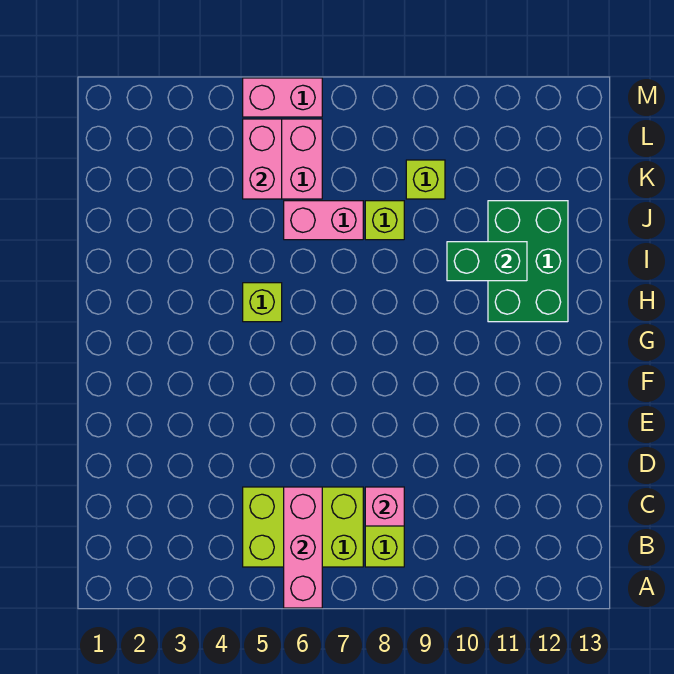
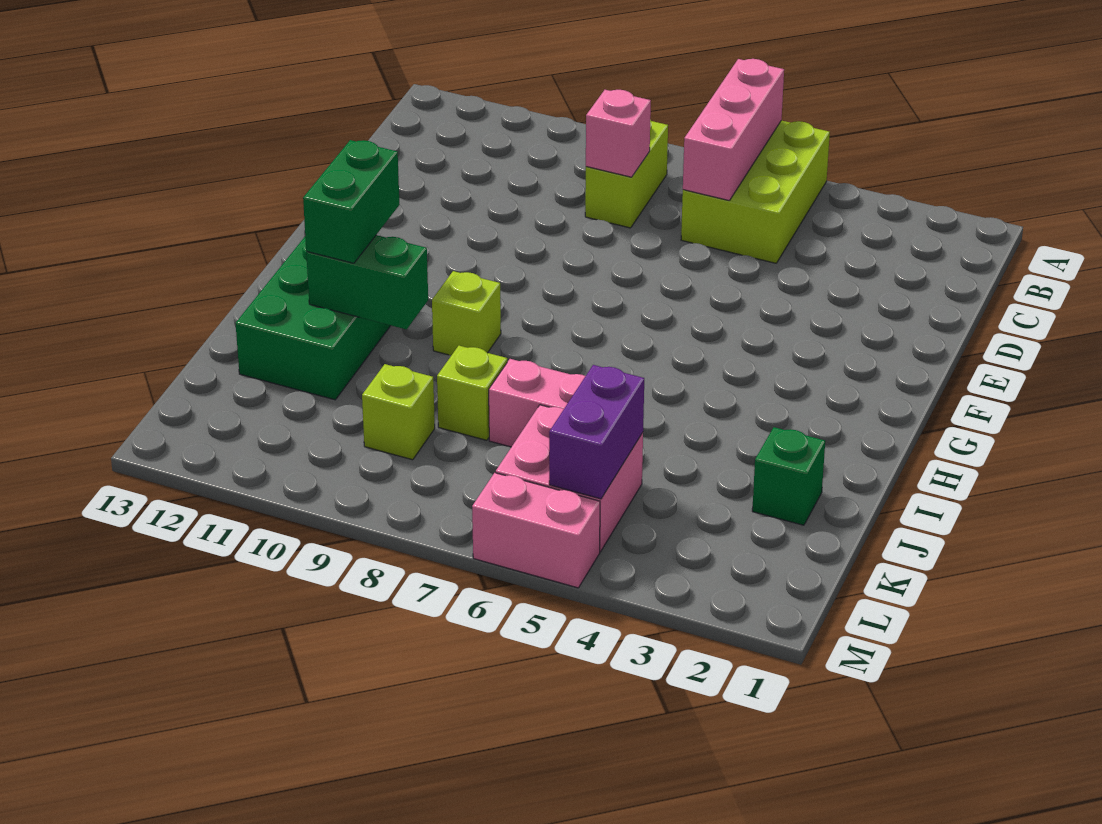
lime brick B5:C7 level 1 -> lime brick A5:C6 level 1
lime brick H5 level 1 -> lime brick H9 level 1
none -> green brick H11:I11 level 3
none -> green brick J2 level 1
pink brick K5:L5 level 2 -> purple brick K5:L5 level 2

